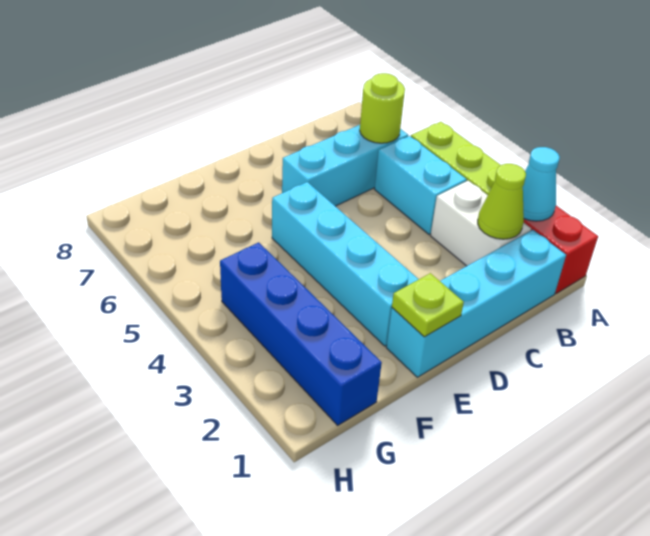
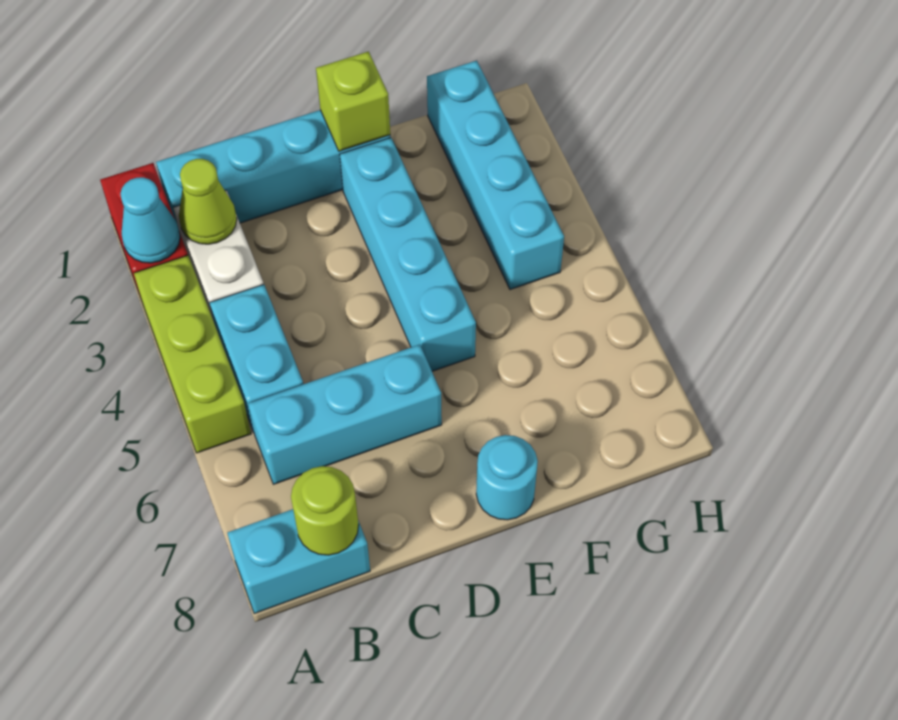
none -> cyan brick A8:B8 level 1
lime round brick B6 level 2 -> lime round brick B8 level 2
lime plate E1 level 2 -> lime brick E1 level 2
none -> cyan round brick E8 level 1
blue brick G1:G4 level 1 -> cyan brick G1:G4 level 1

